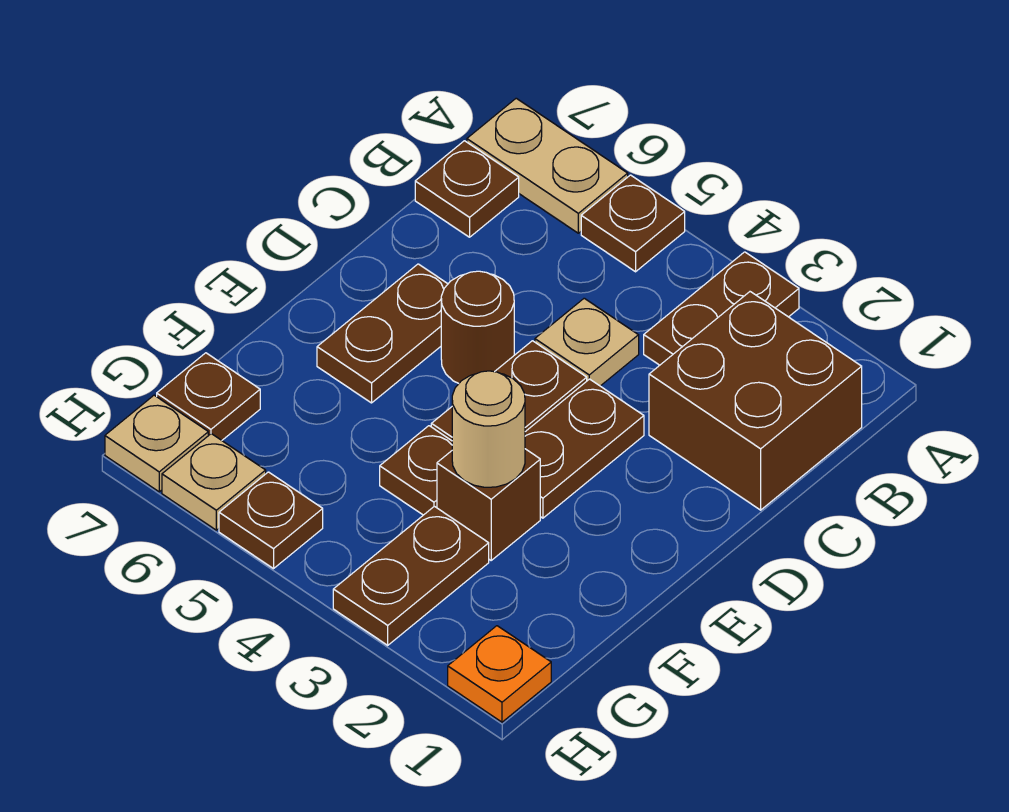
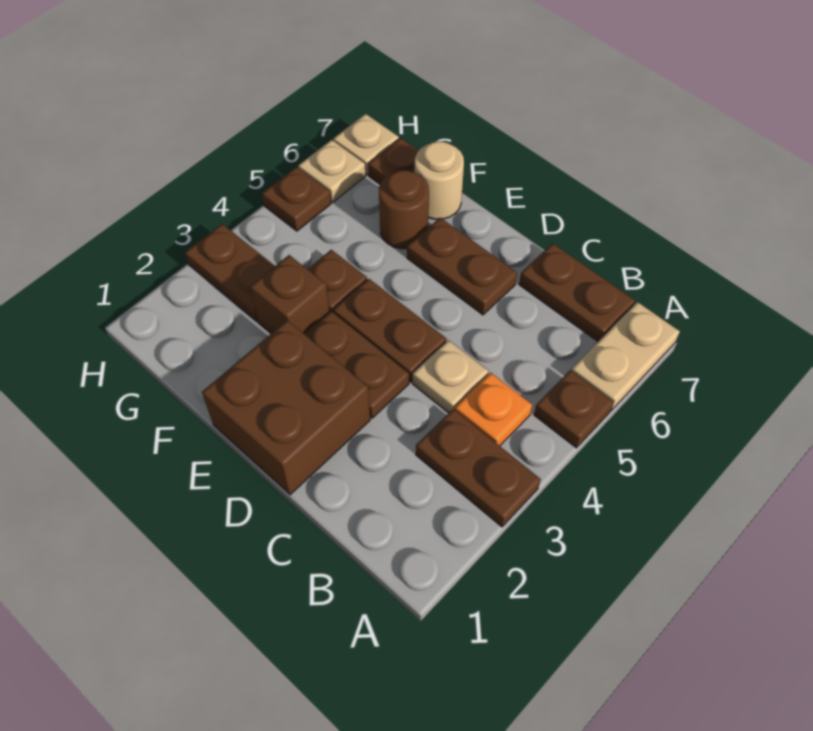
brown brick B1:C2 level 1 -> brown brick D1:E2 level 1
brown plate B7 level 1 -> brown plate B7:C7 level 1
brown round brick D5 level 1 -> brown round brick F6 level 1
tan round brick F3 level 2 -> tan round brick F7 level 1
orange plate H1 level 1 -> orange plate B4 level 1

